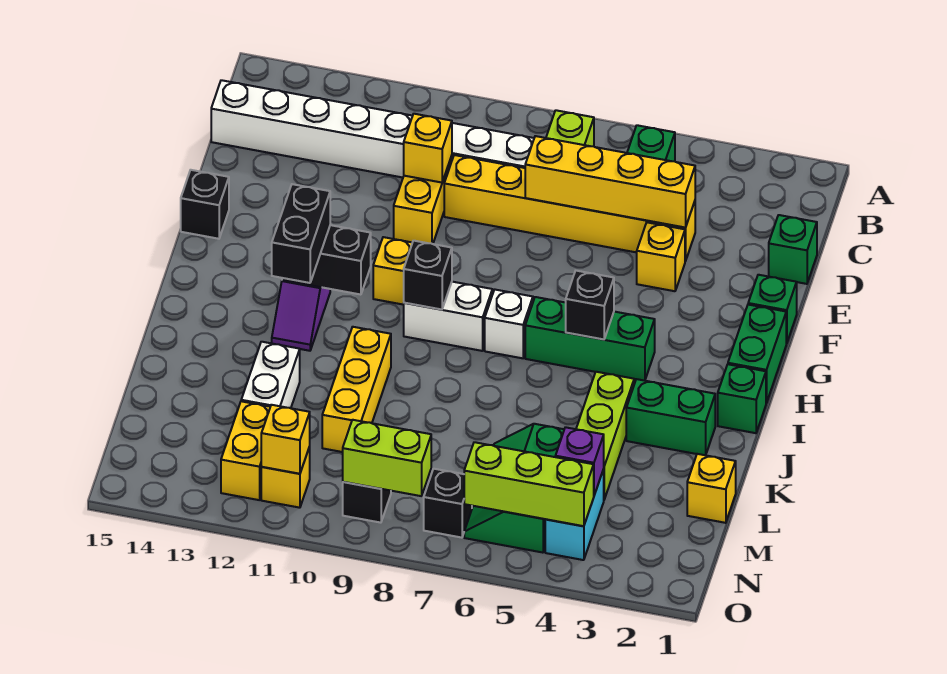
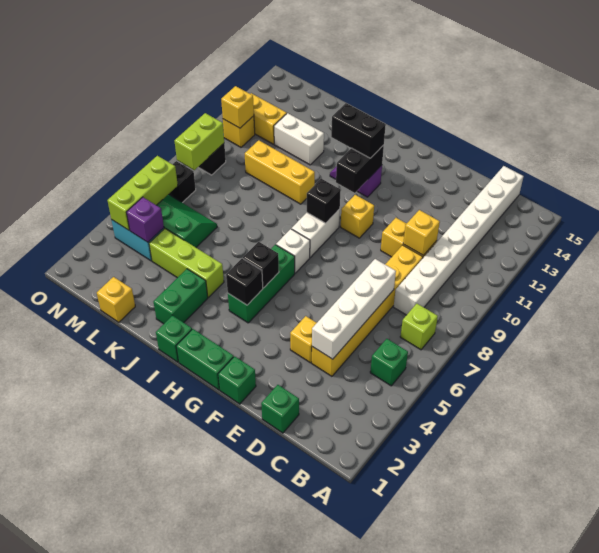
yellow brick D4:D7 level 2 -> white brick D4:D7 level 2
black brick F15 level 1 -> black brick H4 level 2

